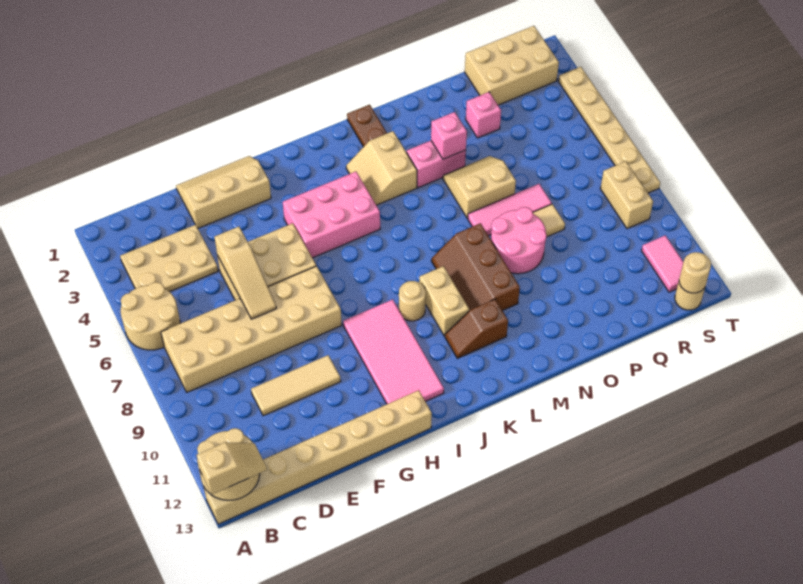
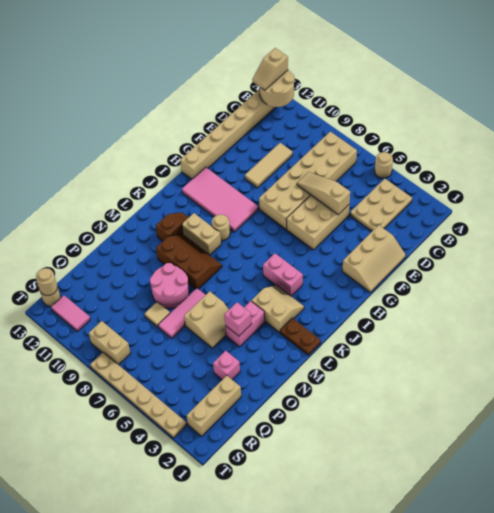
tan round brick A5:B6 level 1 -> tan round brick A5 level 1
pink brick H4:J5 level 1 -> pink brick J4:J5 level 1
tan brick Q1:S2 level 1 -> tan brick Q2:S2 level 1

